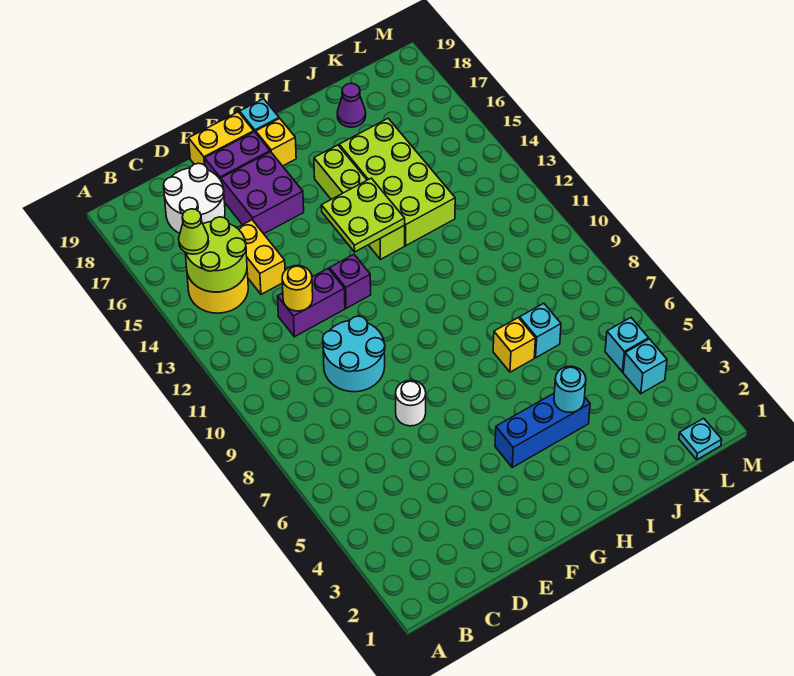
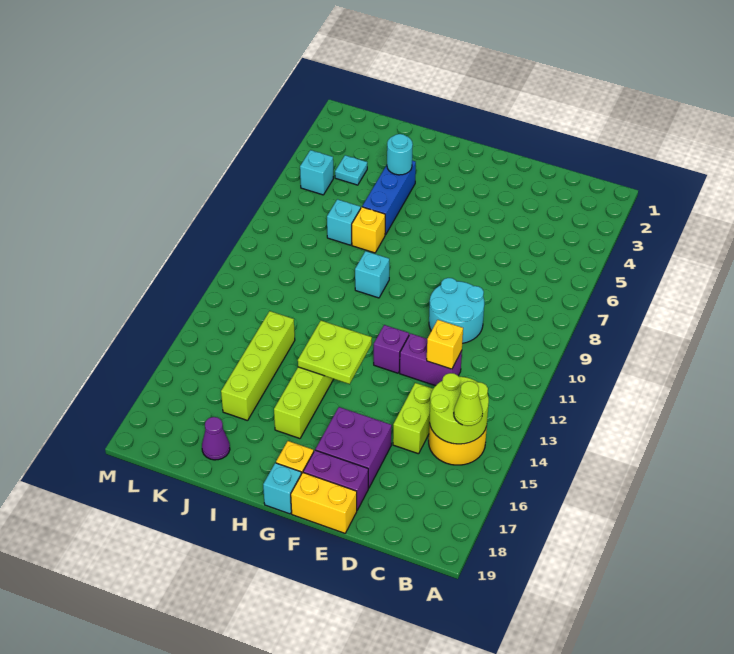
white round brick C17:D18 level 1 -> none
yellow round brick D12 level 2 -> yellow brick D12 level 2
yellow brick D14:D15 level 1 -> lime brick D14:D15 level 1
white round brick E7 level 1 -> none
blue brick G4:I4 level 1 -> blue brick I4:I6 level 1
lime brick I13:J16 level 1 -> lime brick J13:J16 level 1
cyan plate L1 level 1 -> cyan plate K4 level 1
cyan brick L4 level 1 -> cyan brick H9 level 1

